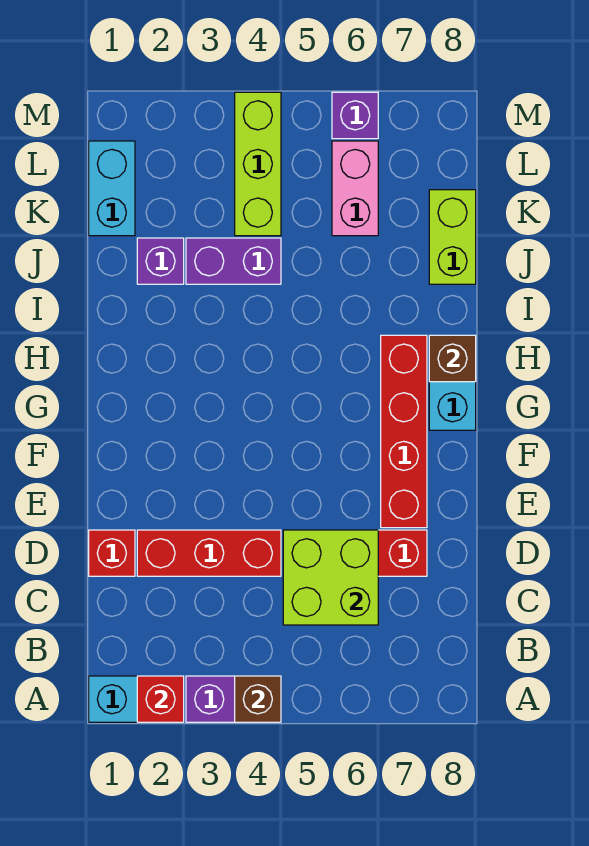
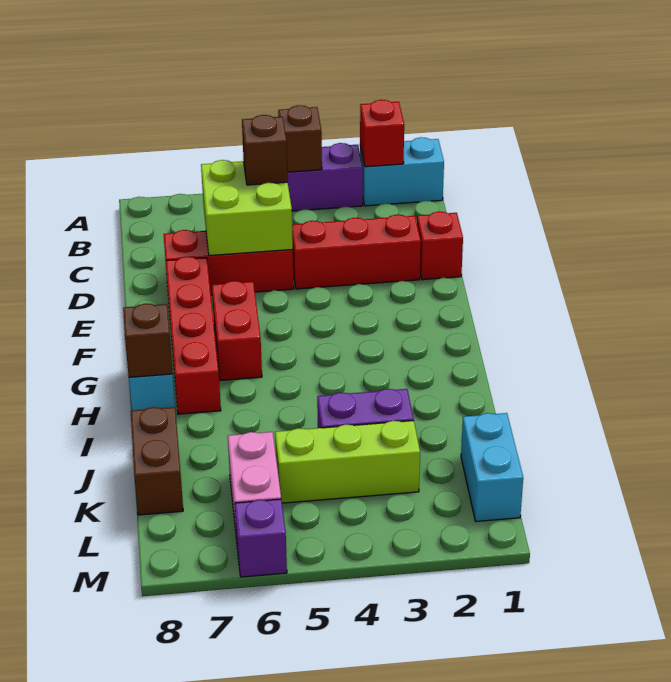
none -> brown brick C5 level 3
none -> red brick F6:G6 level 1
purple brick J2 level 1 -> none
lime brick J8:K8 level 1 -> brown brick J8:K8 level 1
lime brick K4:M4 level 1 -> lime brick K3:K5 level 1

